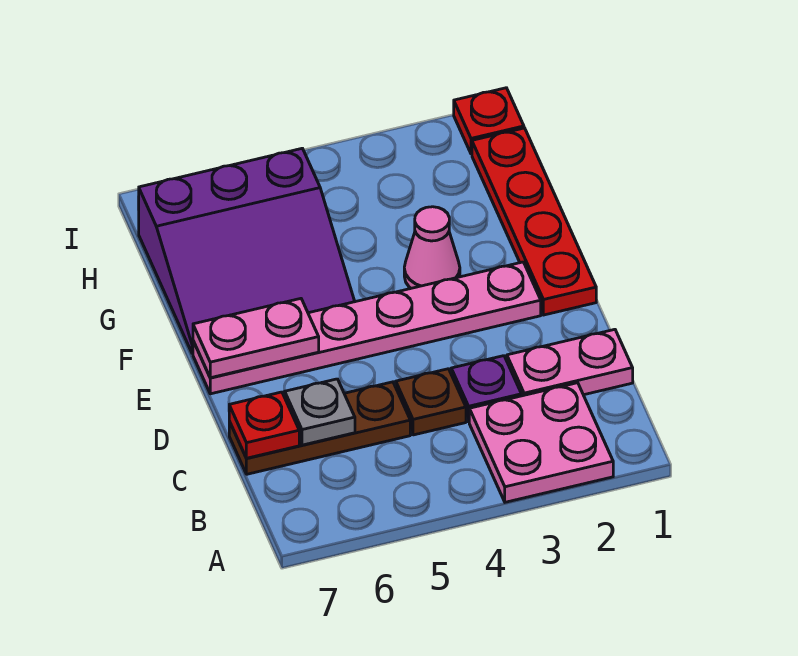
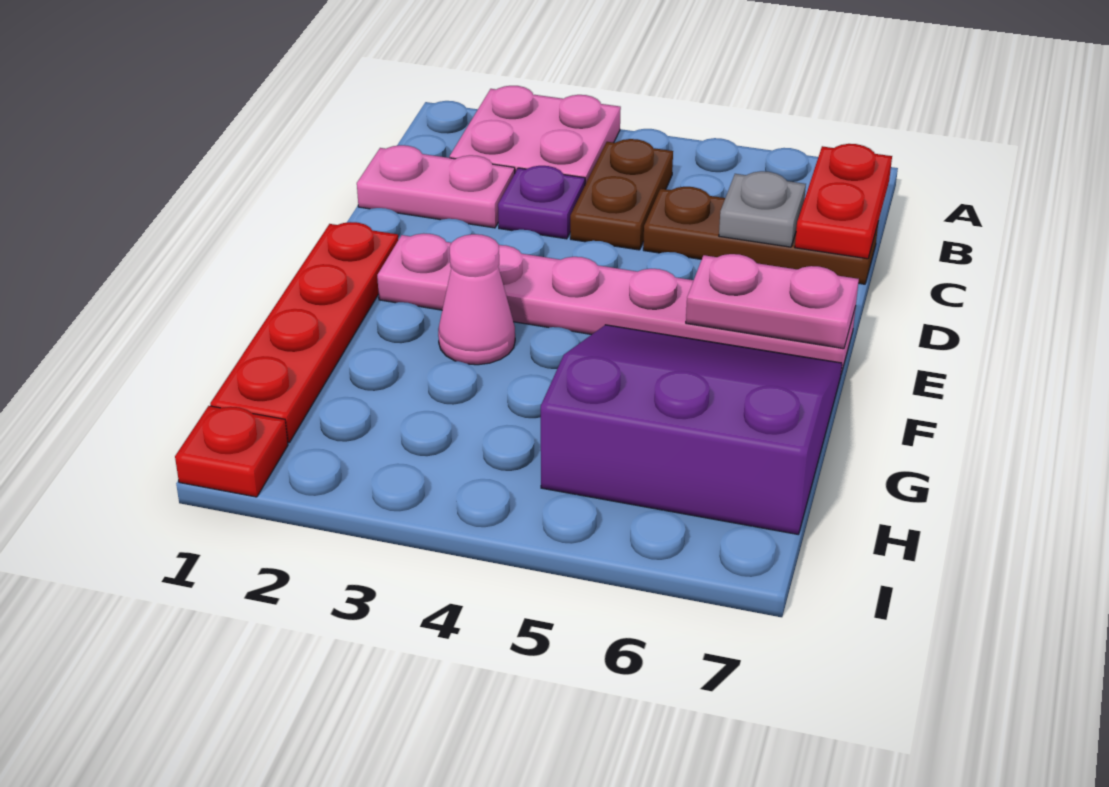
brown plate C4 level 1 -> brown plate B4:C4 level 1
red plate C7 level 2 -> red plate B7:C7 level 2

